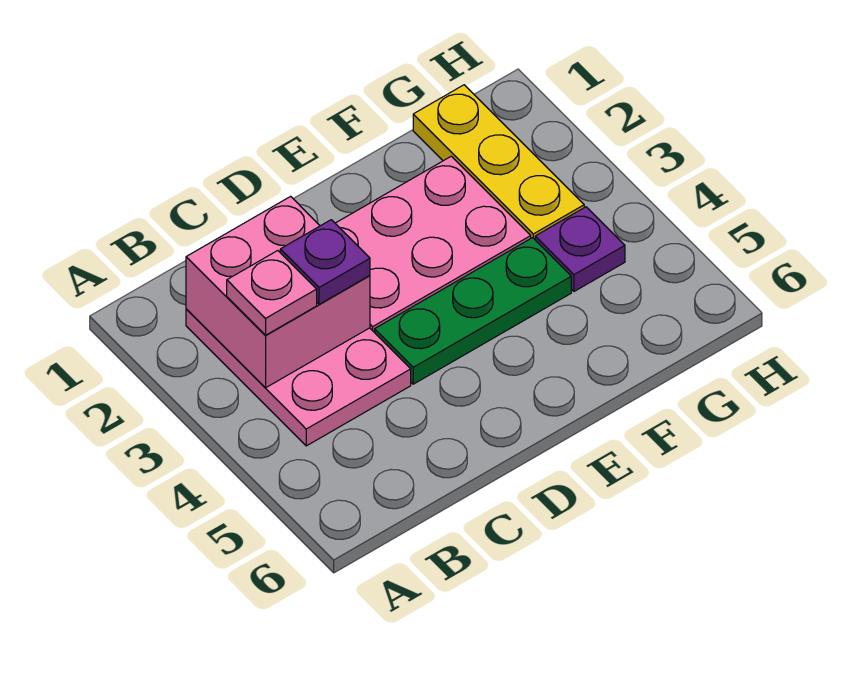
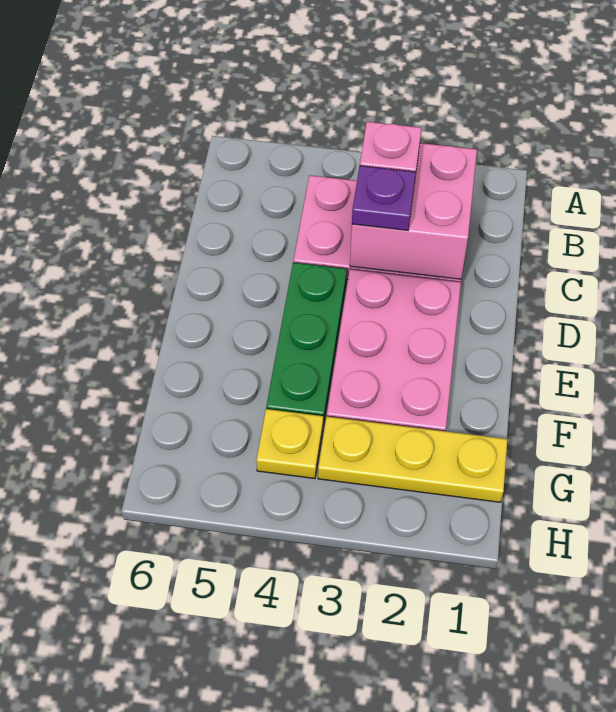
purple plate G4 level 1 -> yellow plate G4 level 1

